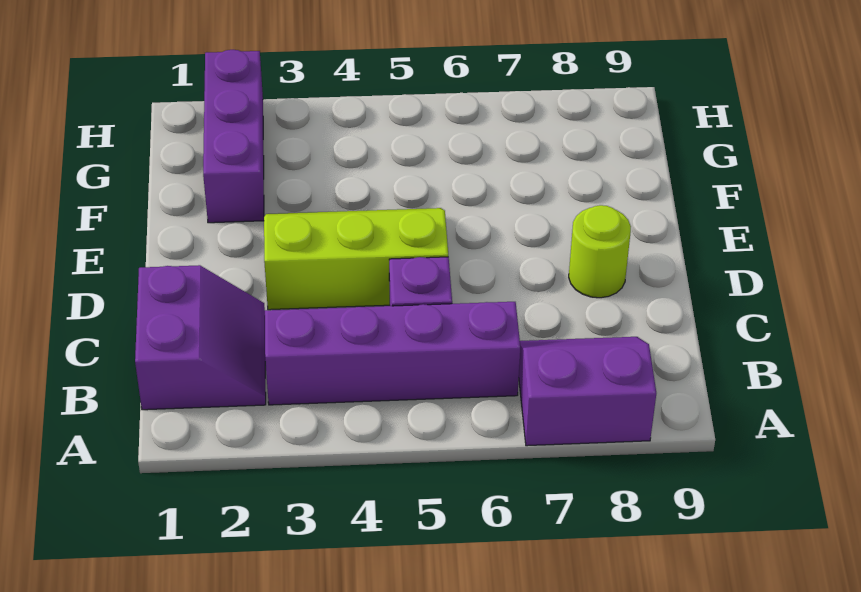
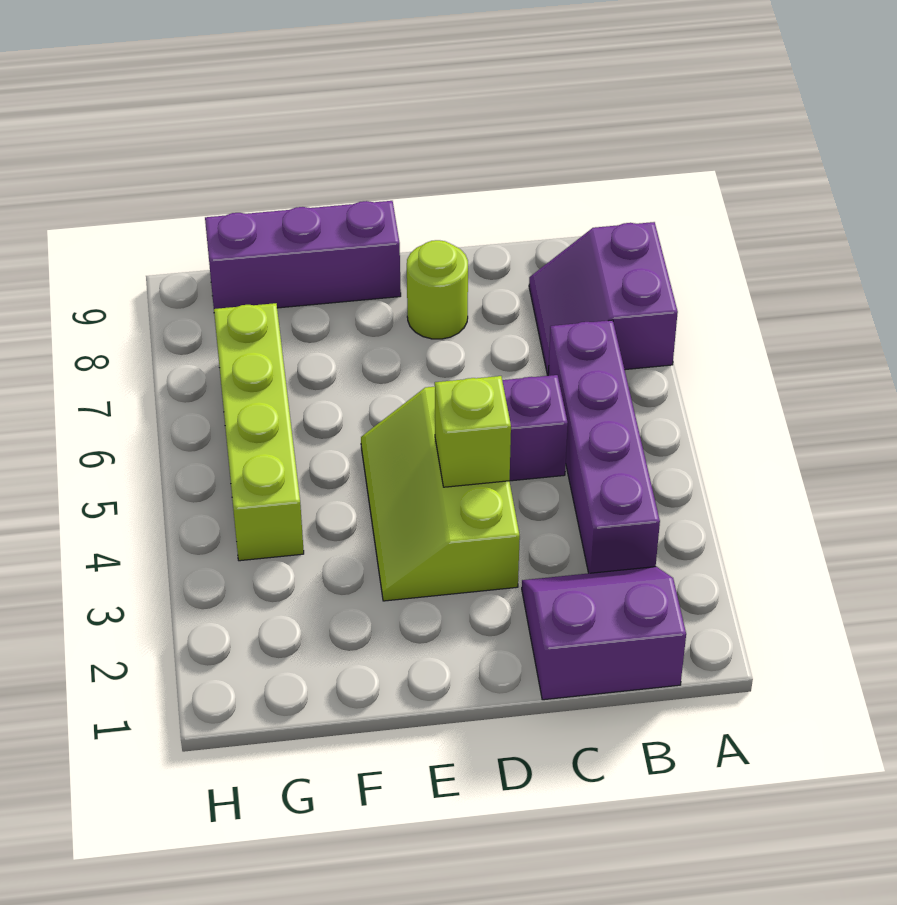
none -> lime brick D4 level 2
purple brick F2:H2 level 1 -> purple brick E9:G9 level 1
none -> lime brick G4:G7 level 1

